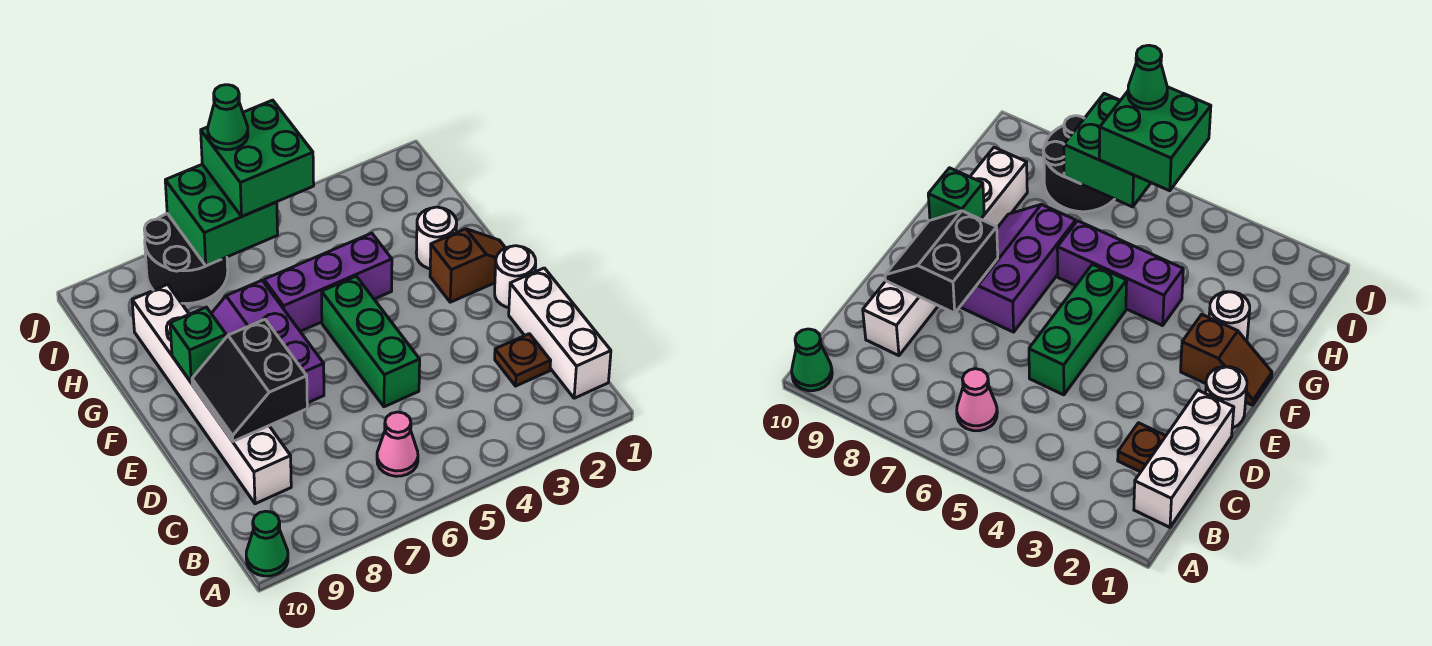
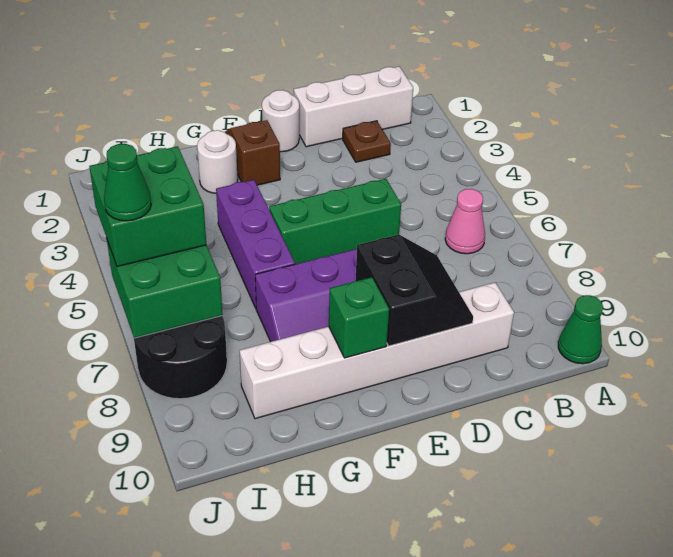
black slope D8:E9 level 2 top 8 -> black slope D8:E9 level 2 top E

